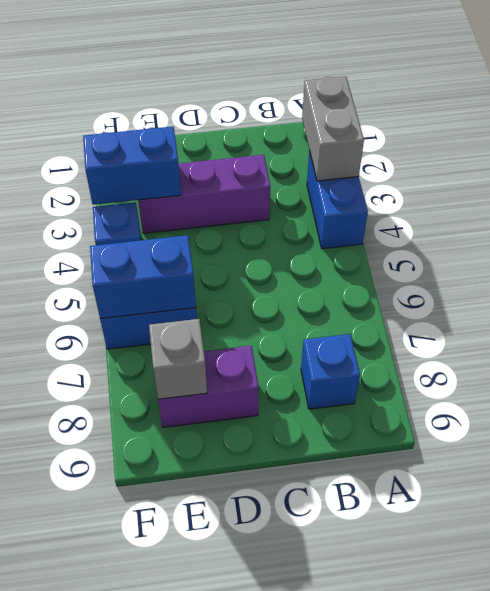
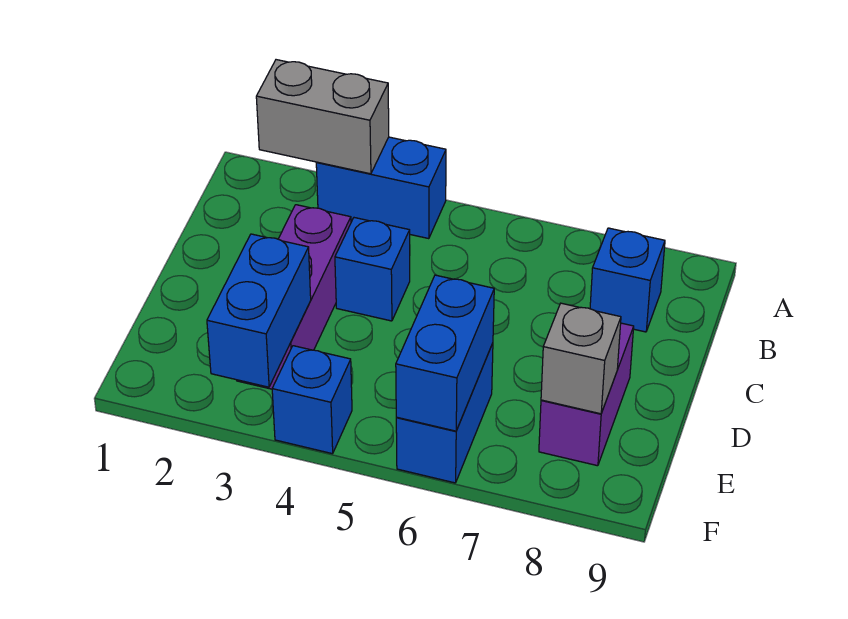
none -> blue brick C4 level 1

